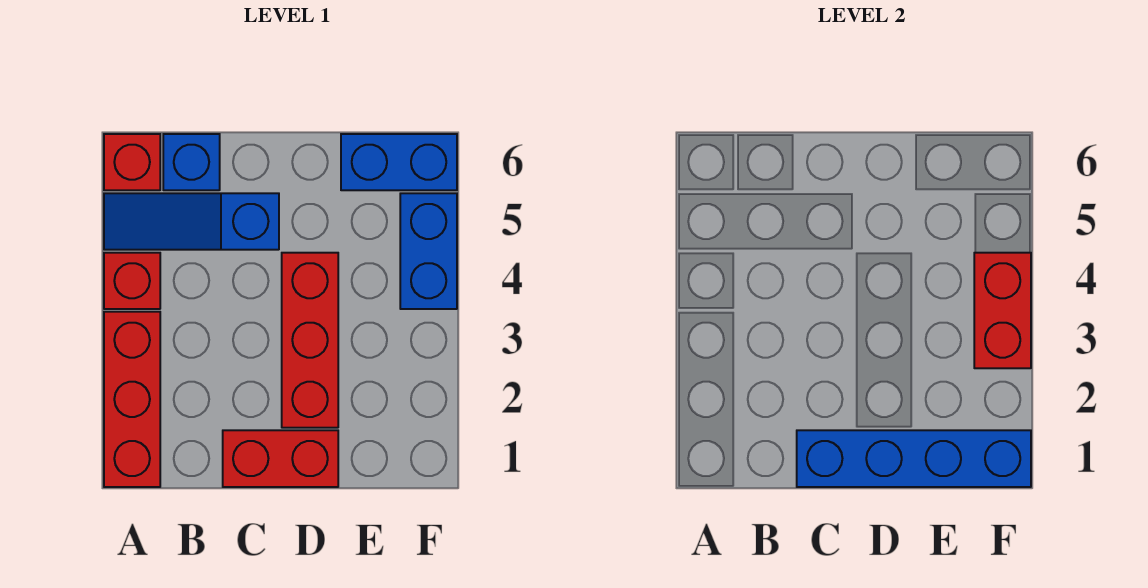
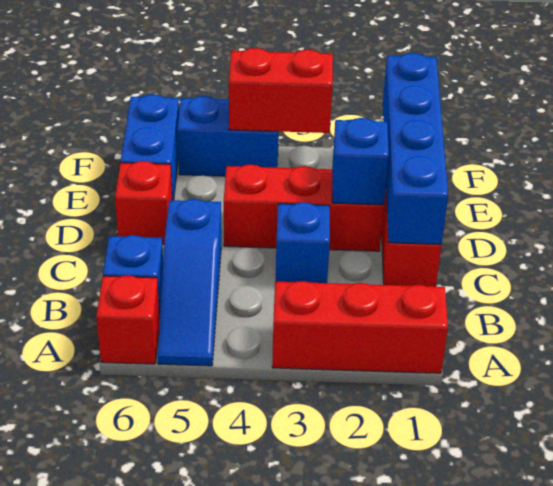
red brick A4 level 1 -> red brick D6 level 1
none -> blue brick C3 level 1
none -> blue brick D2 level 2

